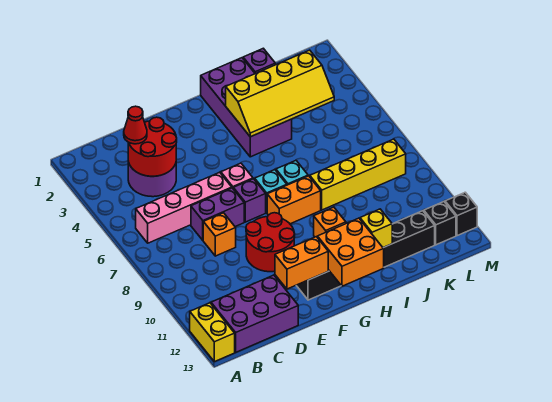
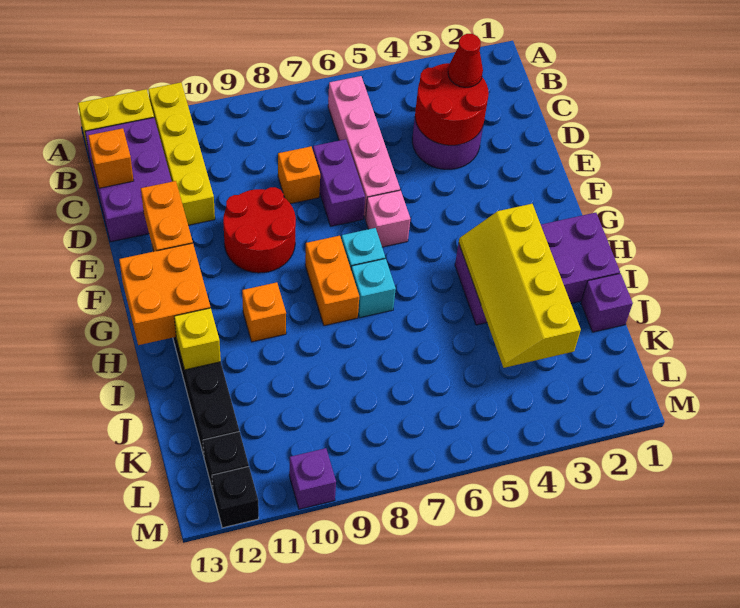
none -> orange brick C13 level 2
purple brick F7 level 1 -> purple brick M10 level 1
yellow brick I8:L8 level 1 -> yellow brick A11:D11 level 1

